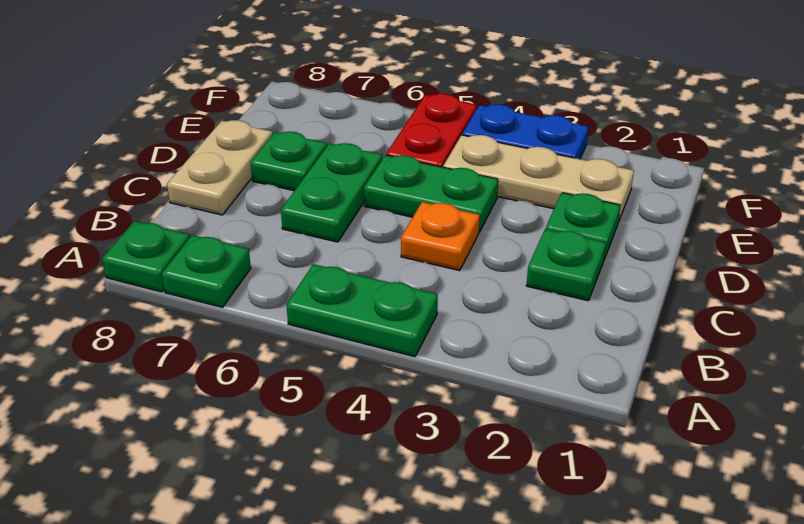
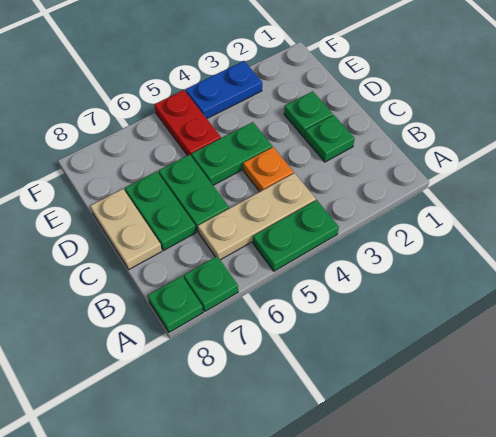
green plate D7 level 1 -> green plate C7:D7 level 1
tan plate E2:E4 level 1 -> tan plate B4:B6 level 1

